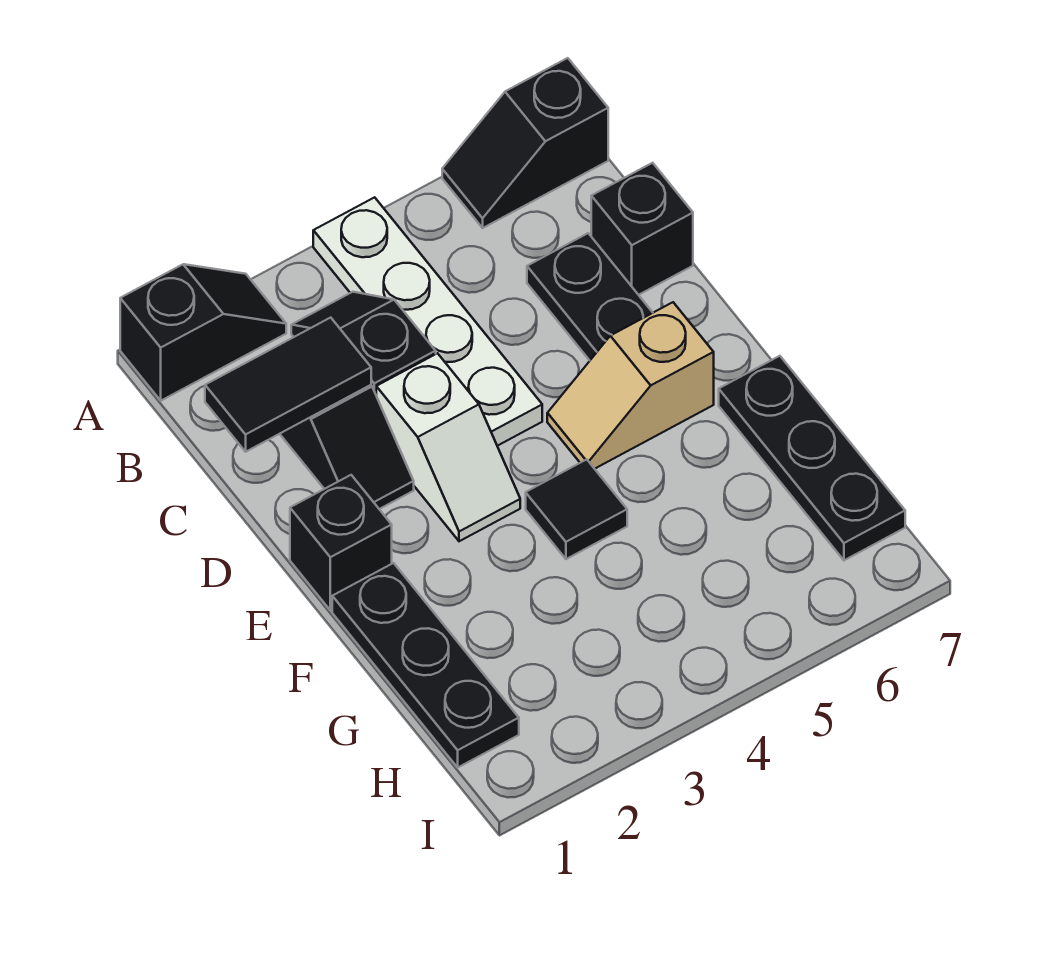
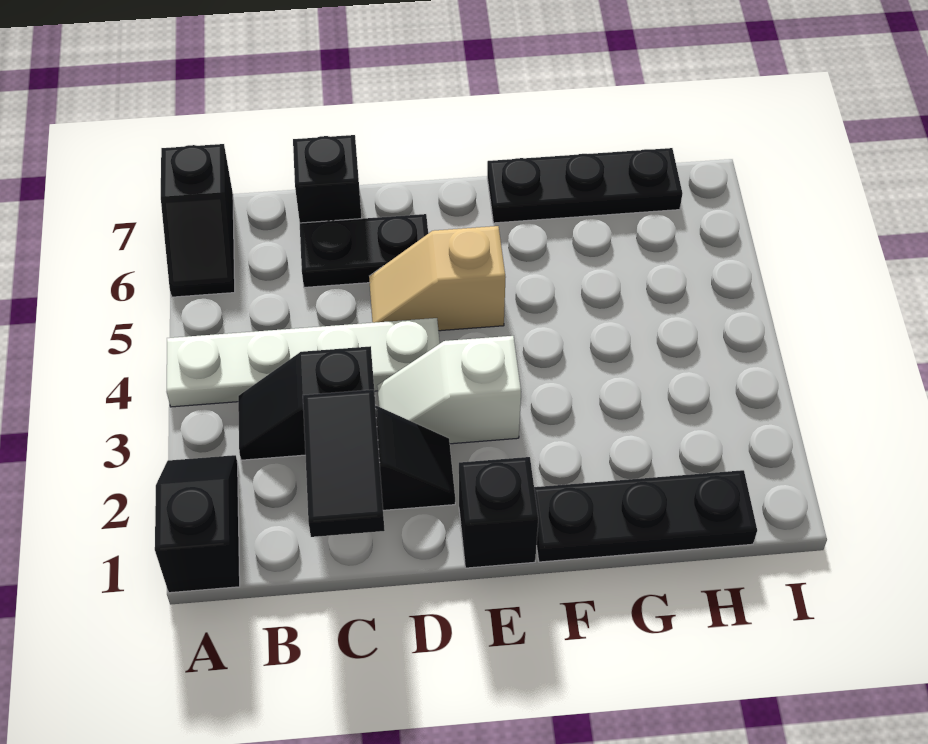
white slope D3:E3 level 1 top D -> white slope D3:E3 level 1 top E
tan slope E5:E6 level 1 top 6 -> tan slope D5:E5 level 1 top E
black tile F4 level 1 -> none

